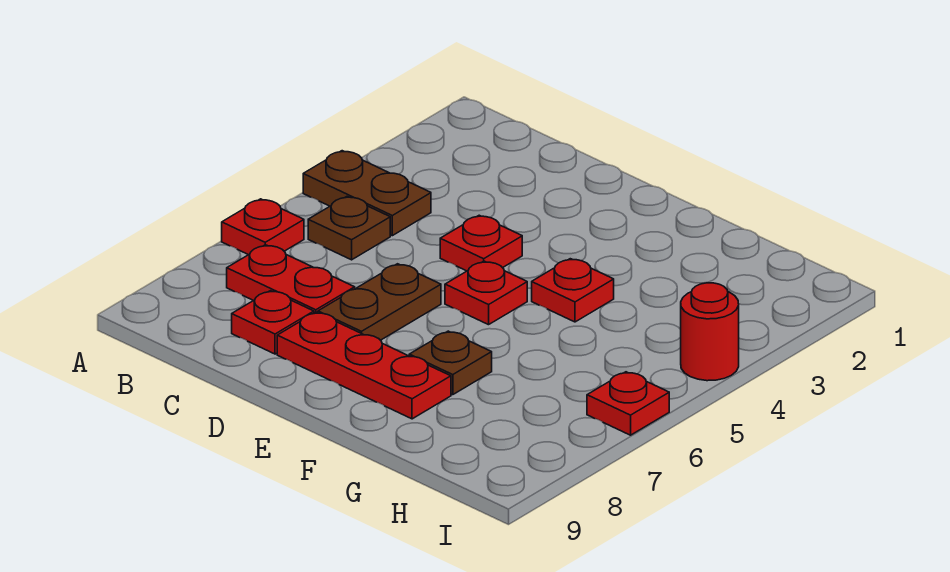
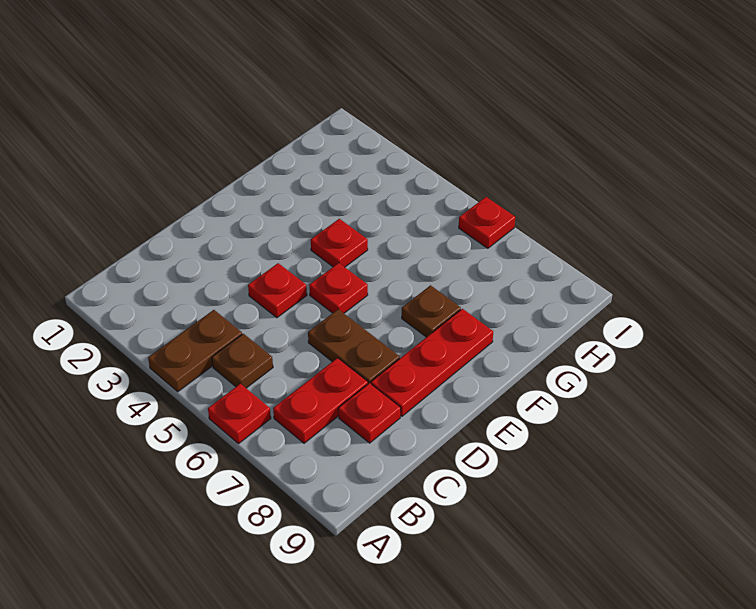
red round brick I4 level 1 -> none

